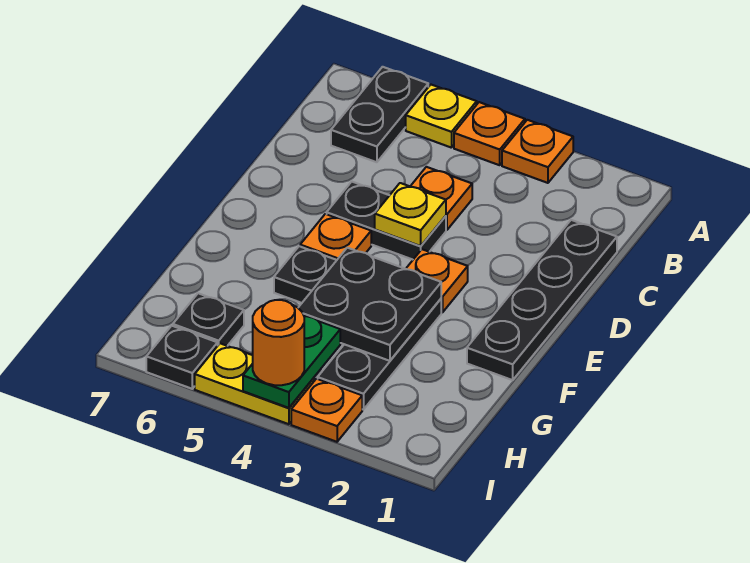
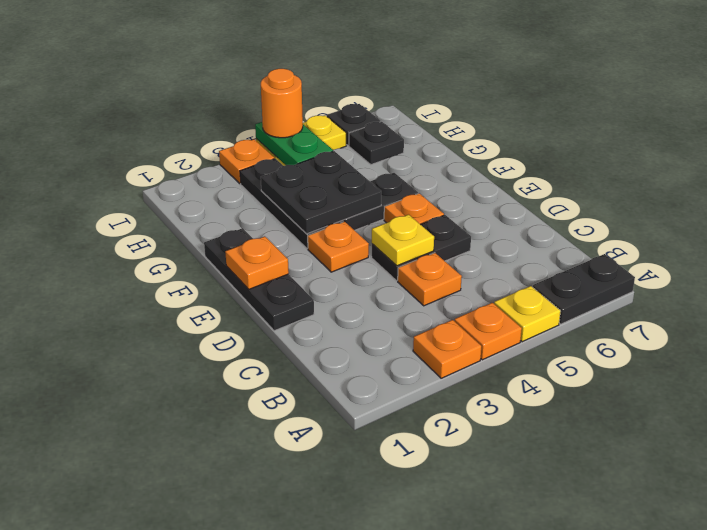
black plate A6:B6 level 1 -> black plate A6:A7 level 1
black plate C1:F1 level 1 -> black plate D1:F1 level 1
none -> orange plate E1 level 2

